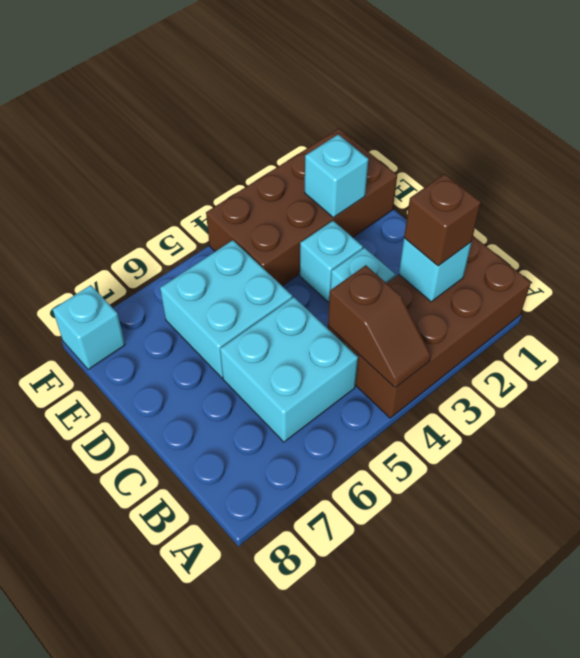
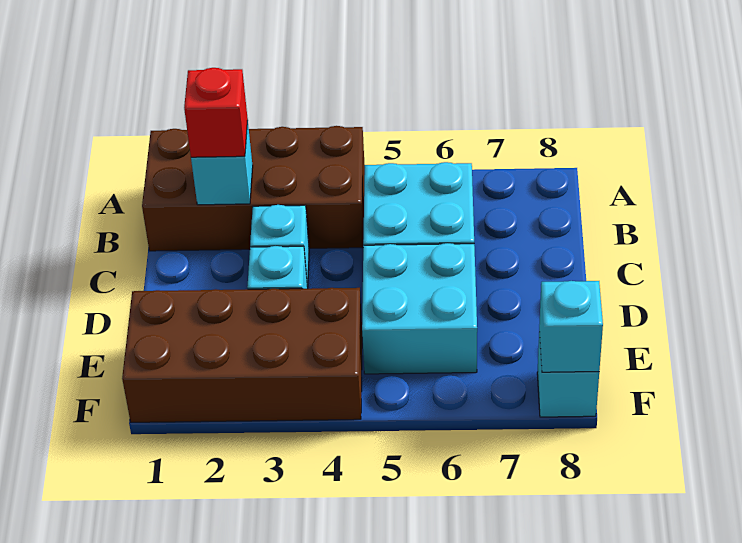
brown slope A4:B4 level 2 top B -> none
brown brick B2 level 3 -> red brick B2 level 3
cyan brick E2 level 2 -> cyan brick F8 level 2

